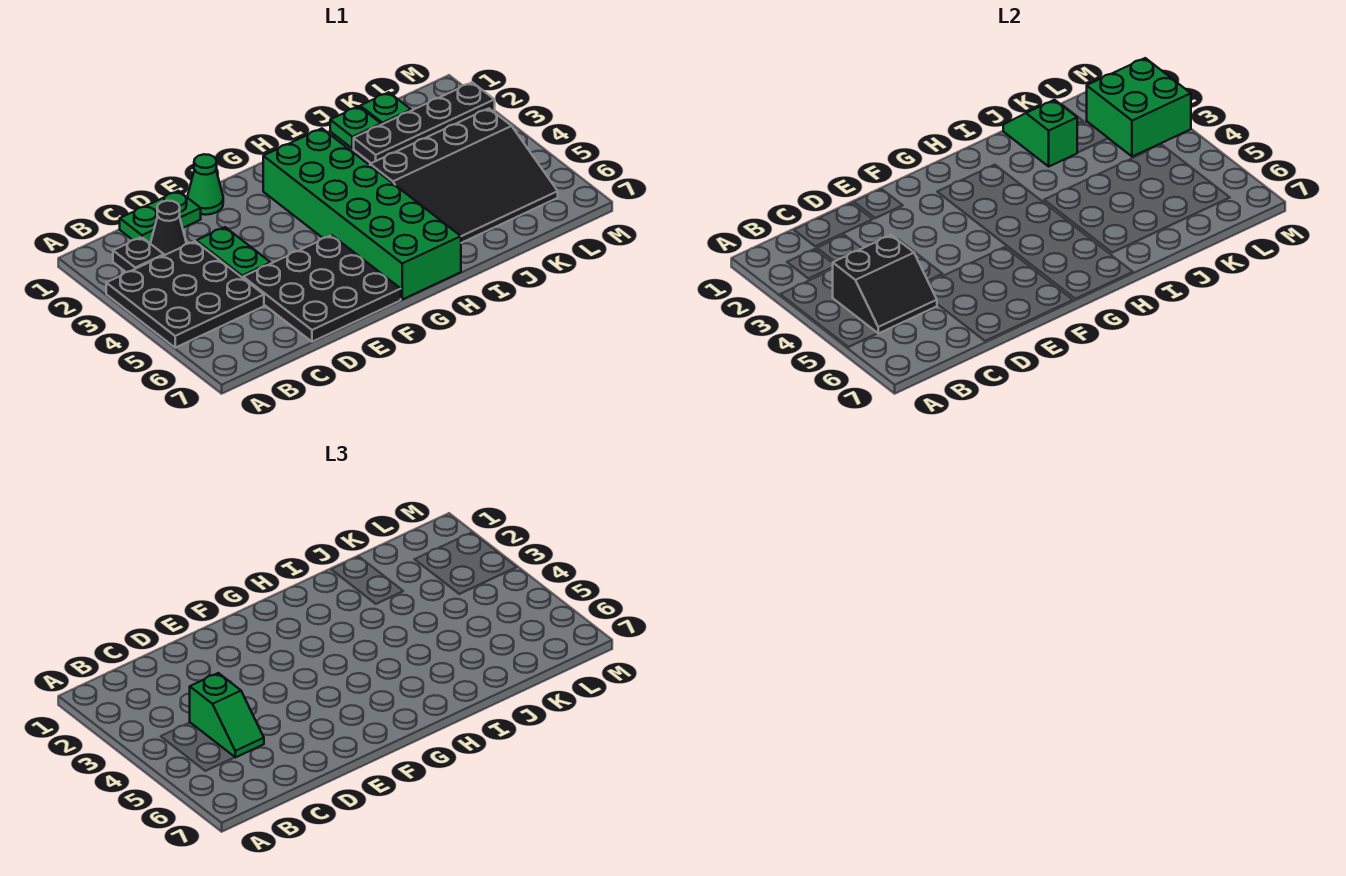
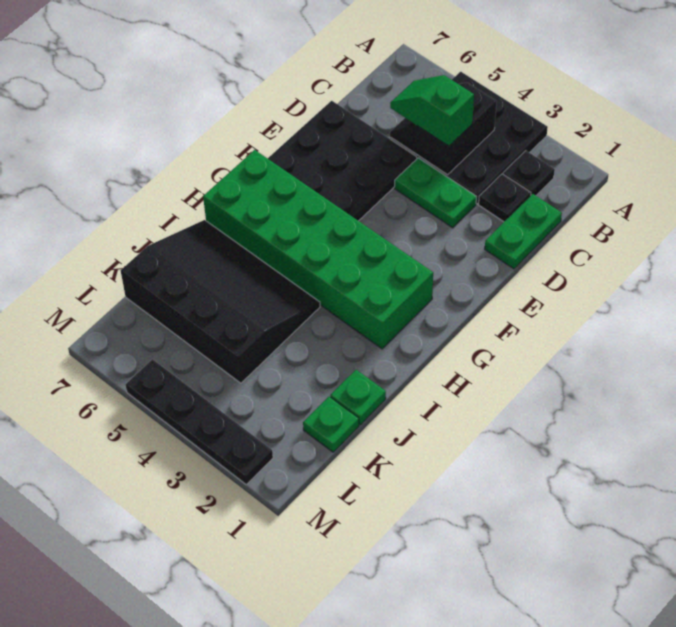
black cone C2 level 1 -> black plate C2 level 1
green cone E1 level 1 -> none
black slope I4:L6 level 1 top 4 -> black slope I4:K7 level 1 top K
green slope J1:J2 level 2 top 2 -> none
black plate J2:M2 level 1 -> black plate M2:M5 level 1
green brick L2:M3 level 2 -> none

